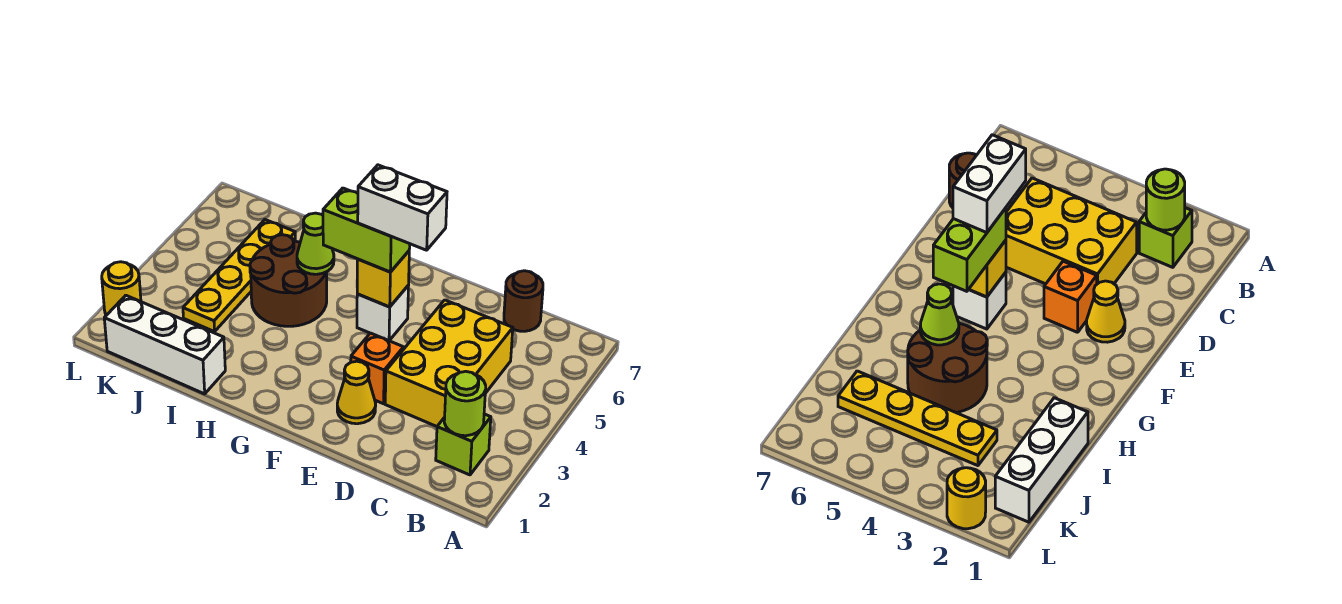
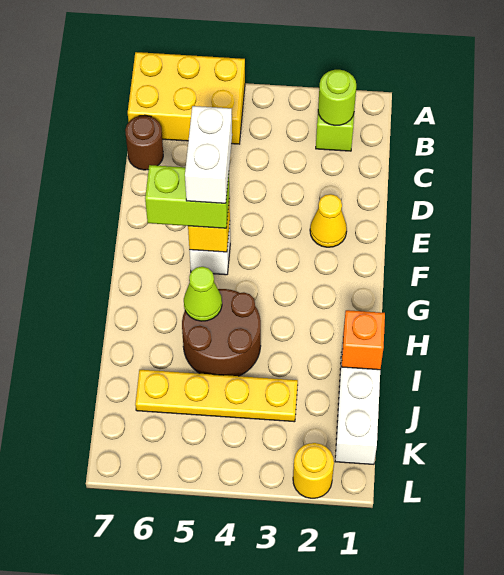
yellow brick C3:D5 level 1 -> yellow brick A5:B7 level 1
orange brick E3 level 1 -> orange brick I1 level 2
lime brick F5:G5 level 3 -> lime brick F5:F6 level 3

